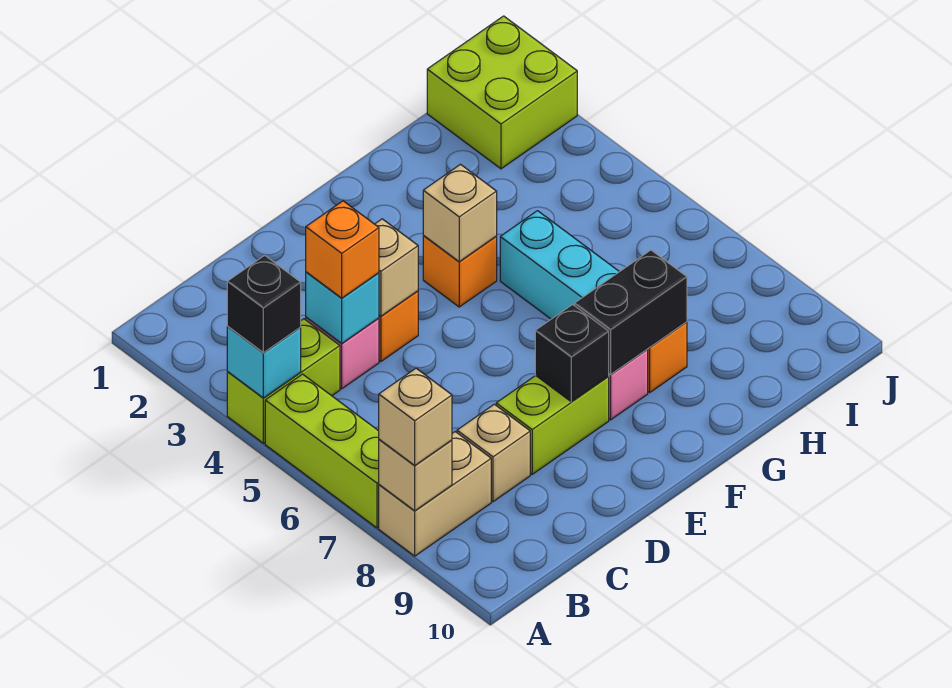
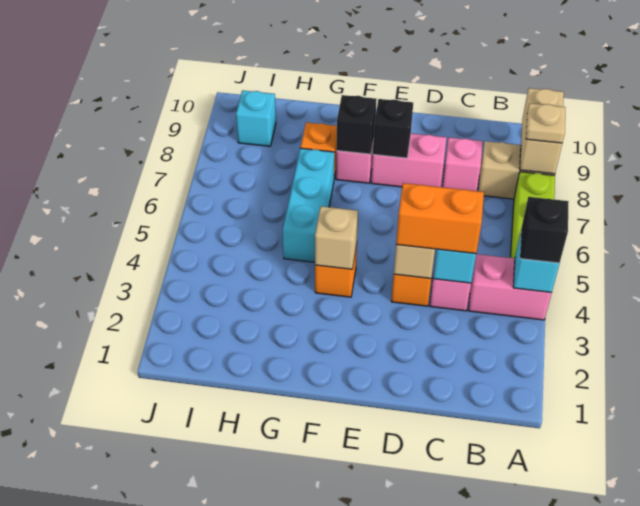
lime brick A4:B4 level 1 -> pink brick A4:B4 level 1
tan brick A8 level 2 -> tan brick A8:A9 level 2
tan brick A8 level 3 -> tan plate A8 level 3
orange brick C4 level 3 -> orange brick C4:D4 level 3
tan brick C8 level 1 -> pink brick C8 level 1
lime brick D8:E8 level 1 -> pink brick D8:E8 level 1
black brick F8:G8 level 2 -> black brick F8 level 2
lime brick I1:J2 level 1 -> none
none -> cyan brick I9 level 1

